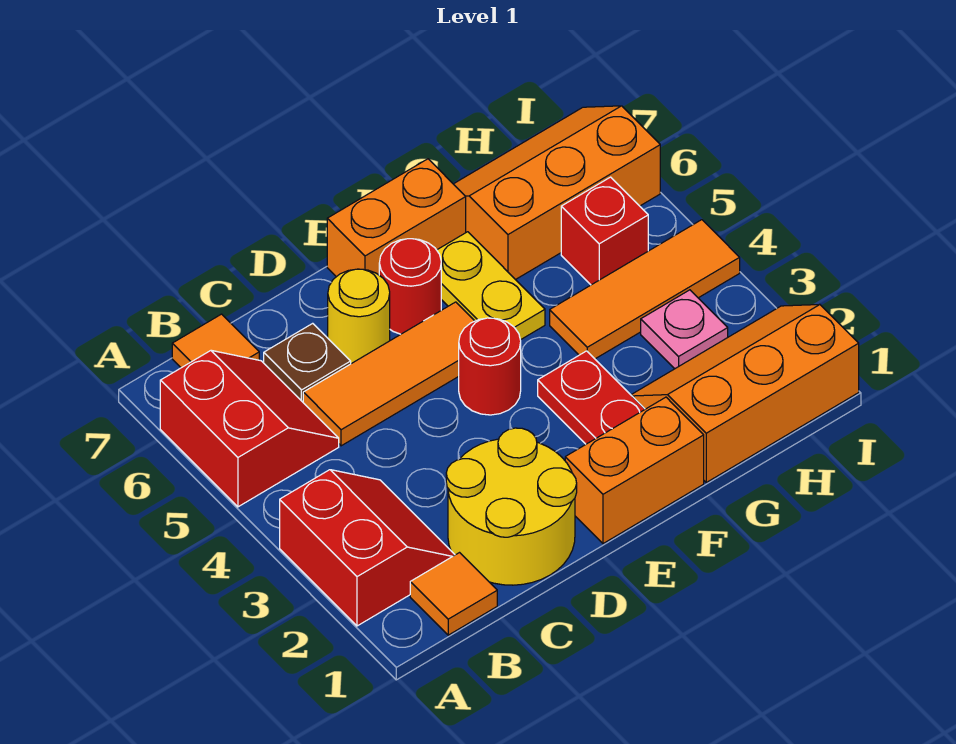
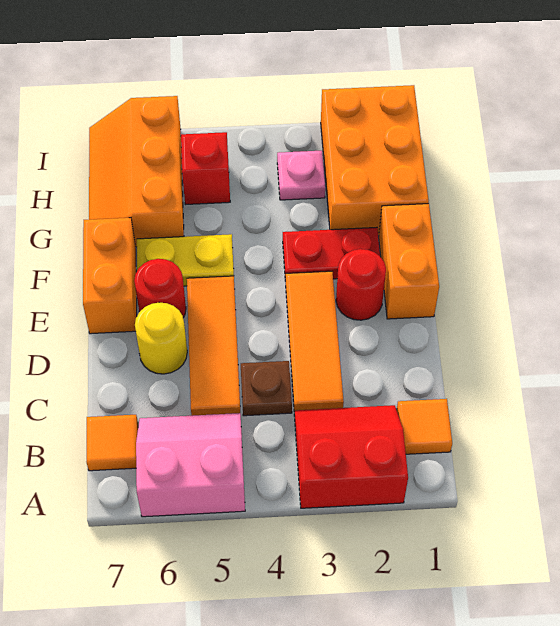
red slope A5:B6 level 1 top A -> pink slope A5:B6 level 1 top A
yellow round brick C1:D2 level 1 -> none
brown plate C6 level 1 -> brown plate C4 level 1
red round brick E4 level 1 -> red round brick E2 level 1
orange slope G1:I2 level 1 top 1 -> orange brick G1:I2 level 1
orange tile G4:I4 level 1 -> orange tile C3:E3 level 1

